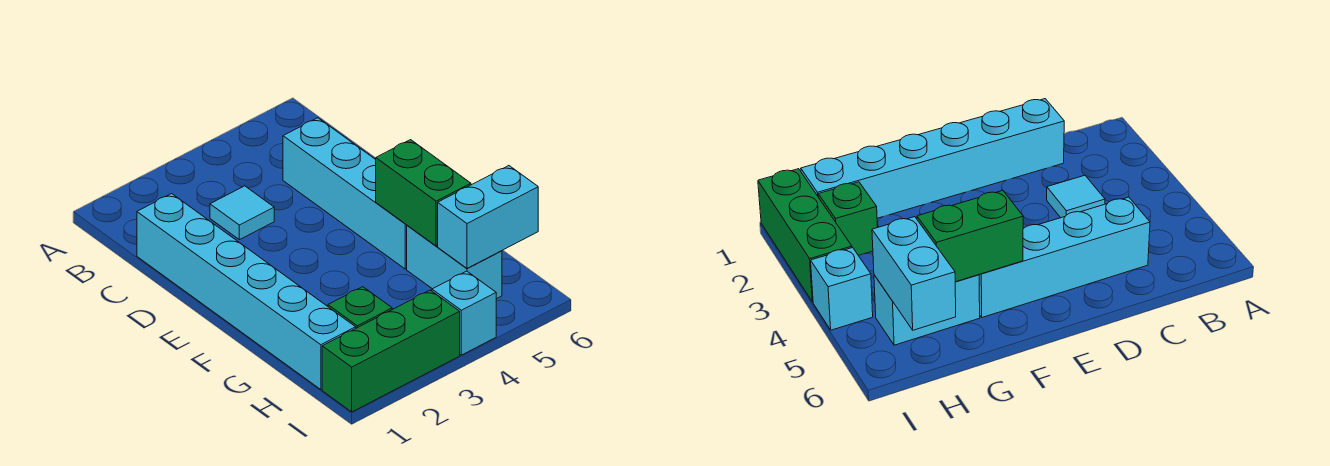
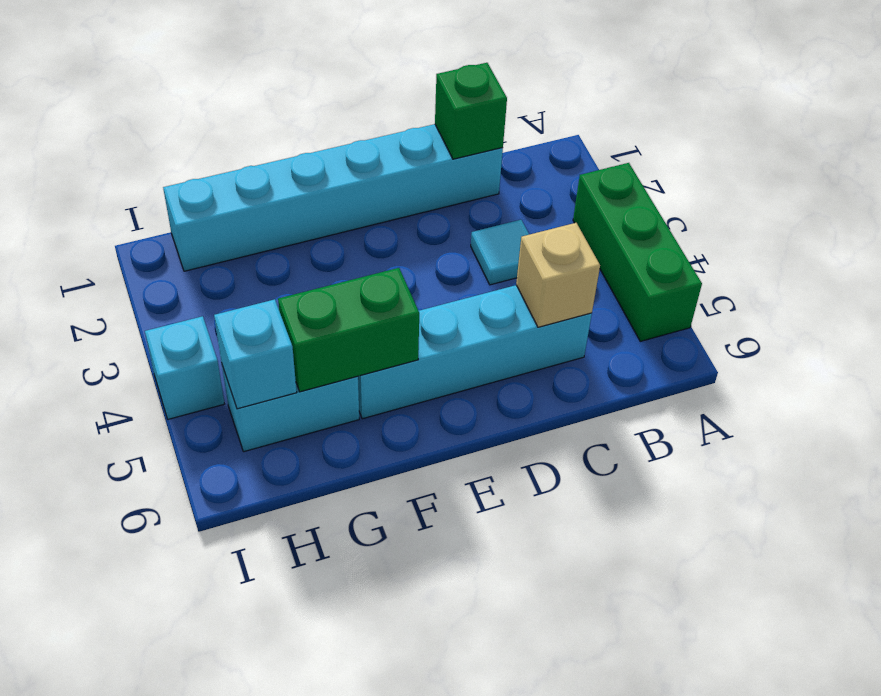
none -> tan brick C5 level 2
green brick H2 level 1 -> green brick C1 level 2
cyan brick H5:H6 level 2 -> cyan brick H5 level 2
green brick I1:I3 level 1 -> green brick A3:A5 level 1

